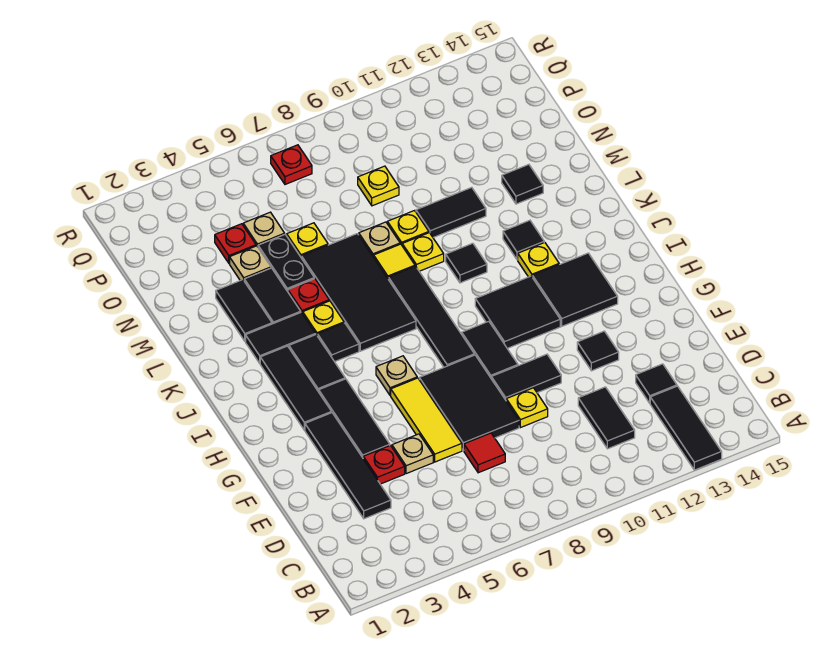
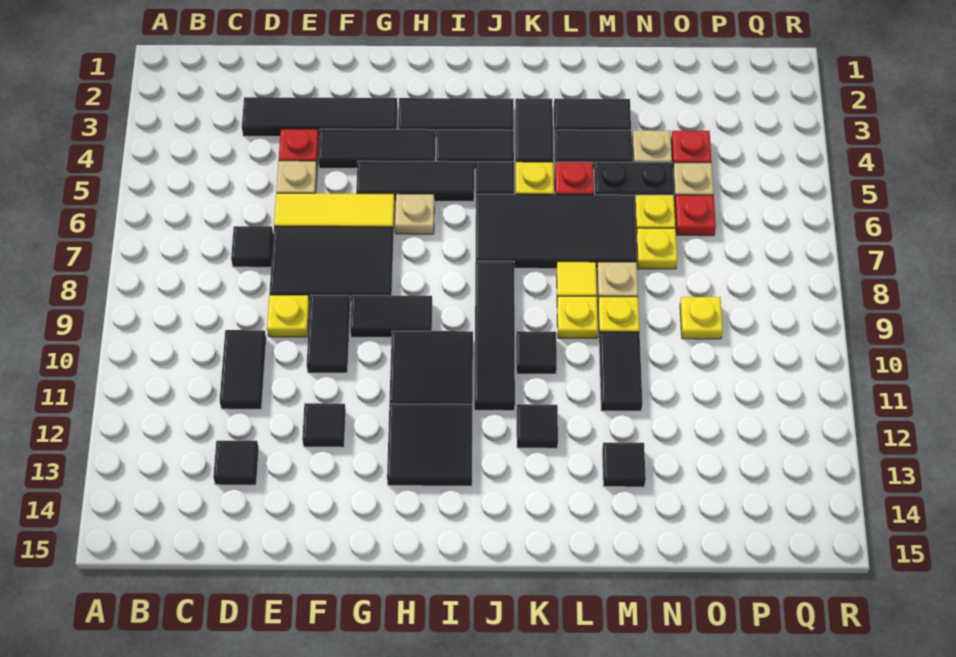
black tile A13:C13 level 1 -> black tile G5:I5 level 1
black tile C11:D11 level 1 -> black tile D10:D11 level 1
red tile D7 level 1 -> black tile D7 level 1
black tile H8:K8 level 1 -> black tile J8:J11 level 1
yellow plate J12 level 1 -> yellow plate N7 level 1
red plate Q7 level 1 -> red plate O6 level 1

